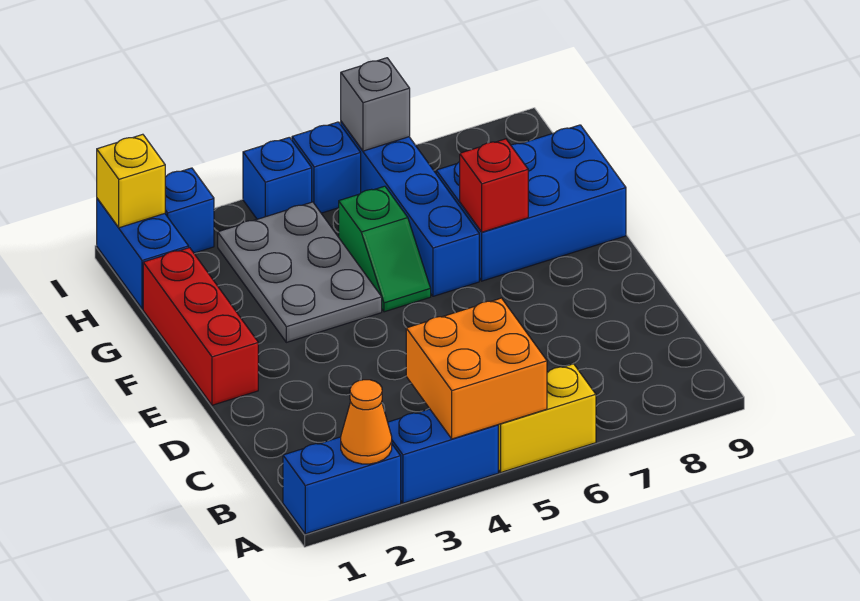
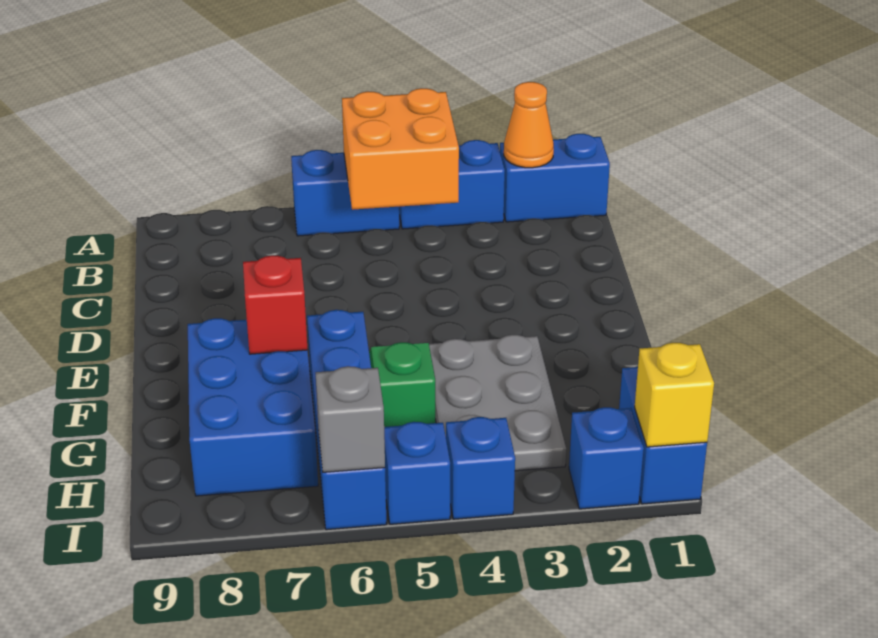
yellow brick A5:A6 level 1 -> blue brick A5:A6 level 1
red brick E1:G1 level 1 -> none
blue brick F7:G9 level 1 -> blue brick F7:H8 level 1

